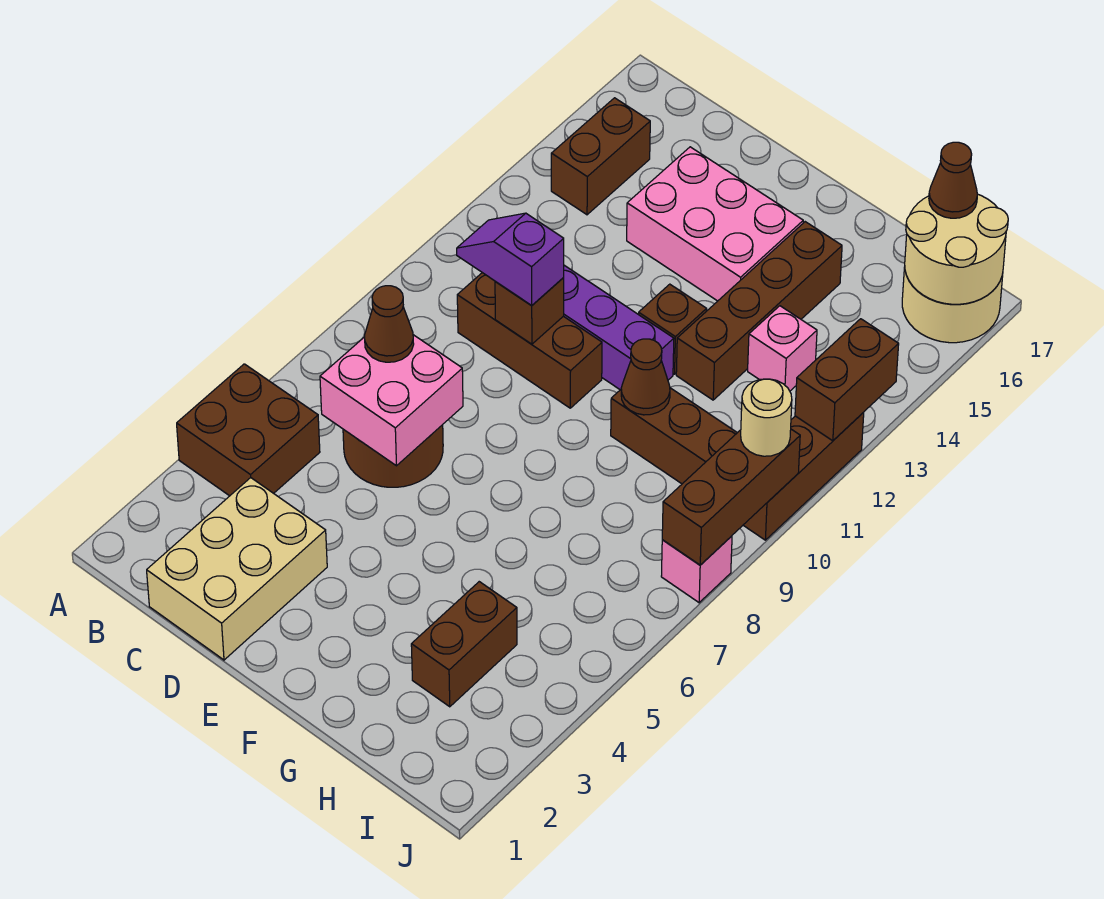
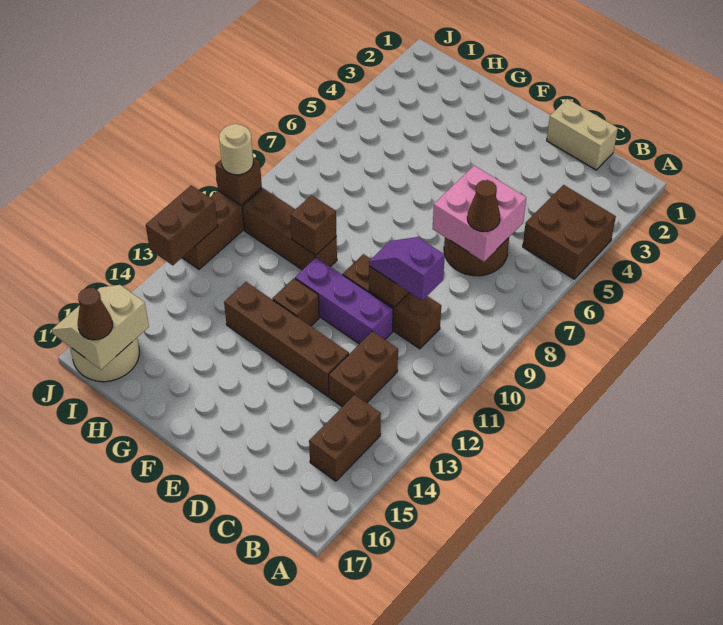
tan brick C1:D3 level 1 -> tan brick C1:D1 level 1
purple slope C10:D10 level 3 top D -> purple slope C10:D10 level 3 top C
pink brick D14:F15 level 1 -> none
brown cone G10 level 2 -> brown brick G10 level 2
brown brick G12:G15 level 1 -> brown brick D13:G13 level 1
brown brick H3:H4 level 1 -> brown brick C12:C13 level 1
pink brick H13 level 1 -> none
tan round brick I16:J17 level 2 -> tan slope I16:J17 level 2 top I
pink brick J8 level 1 -> none
brown brick J8:J10 level 2 -> brown brick J10 level 2

